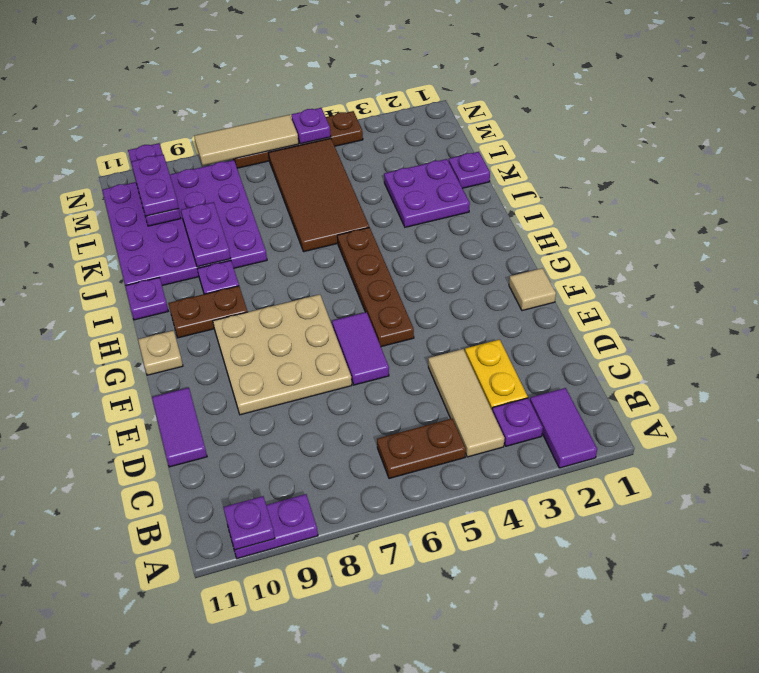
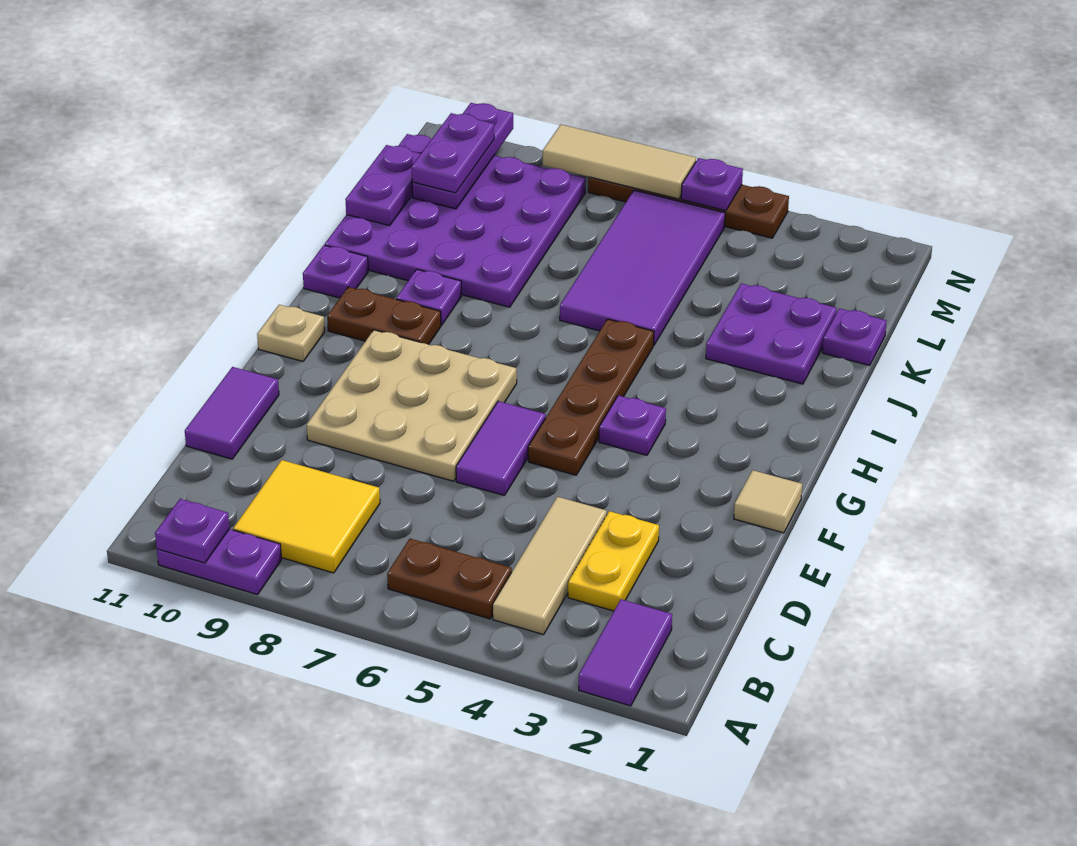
purple plate B3 level 1 -> purple plate G4 level 1
none -> yellow tile B8:C9 level 1
brown tile J5:M6 level 1 -> purple tile J5:M6 level 1
purple plate J9:K9 level 2 -> purple plate K11:L11 level 2

